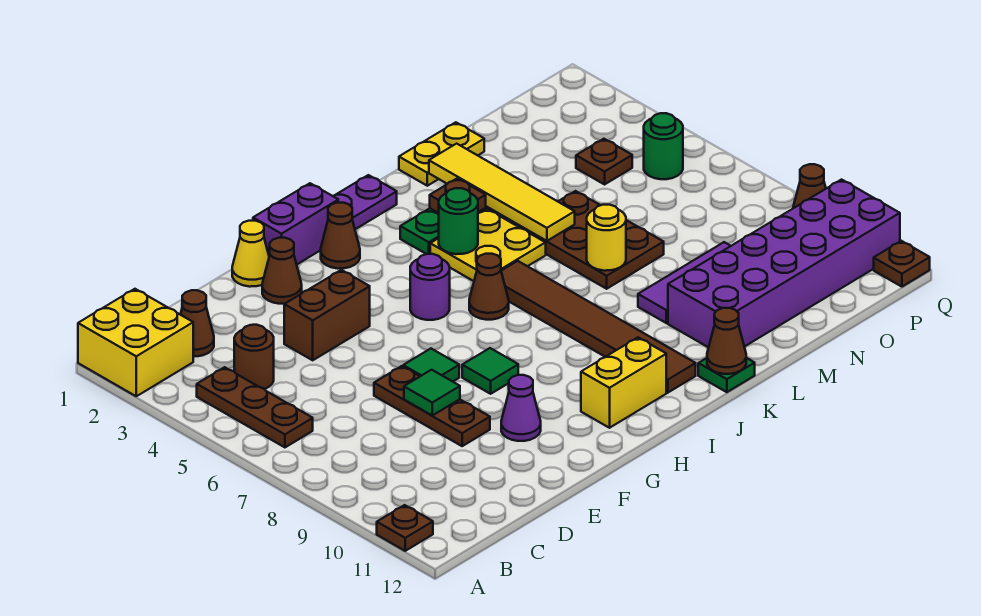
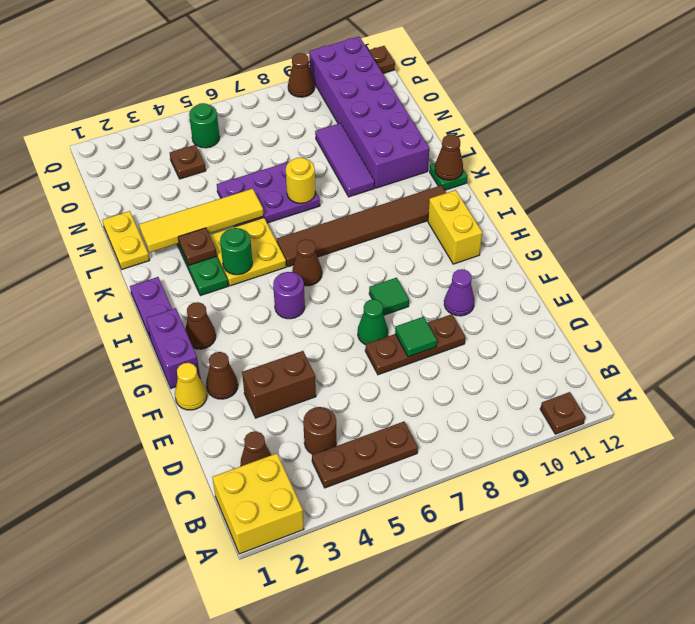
brown brick E4:F4 level 1 -> brown brick E3:E4 level 1
green tile F7 level 1 -> green cone F7 level 1
brown plate L5:M7 level 1 -> purple plate L5:M7 level 1

